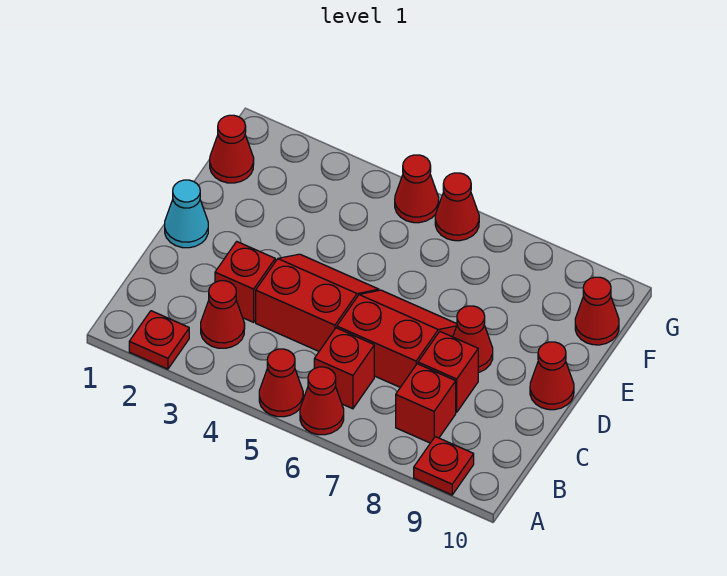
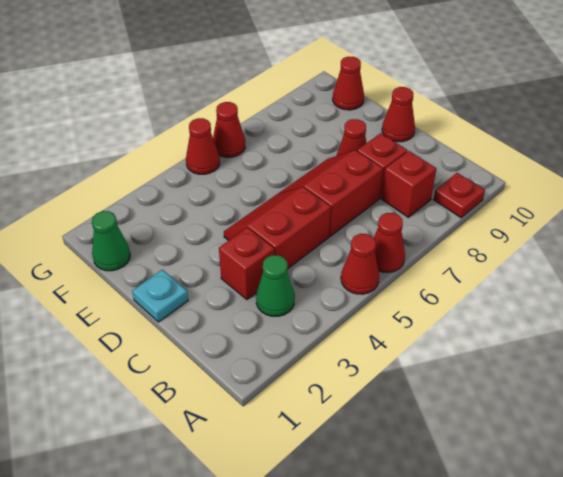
red plate A2 level 1 -> none
red cone B3 level 1 -> green cone B3 level 1
red brick B6 level 1 -> none
cyan cone D1 level 1 -> cyan plate D1 level 1
red cone F1 level 1 -> green cone F1 level 1

